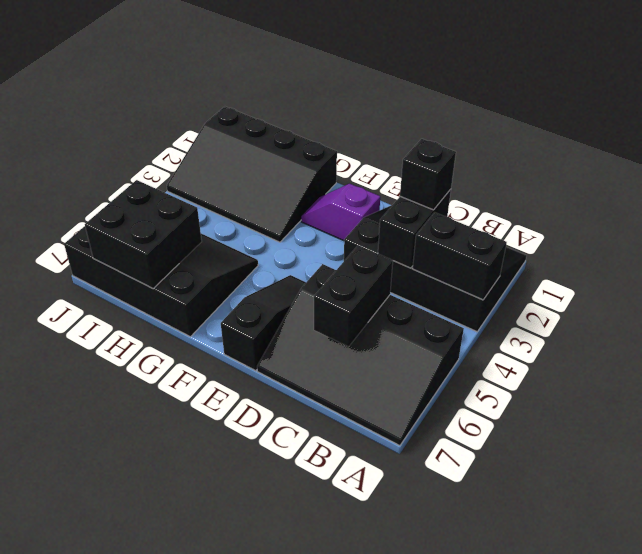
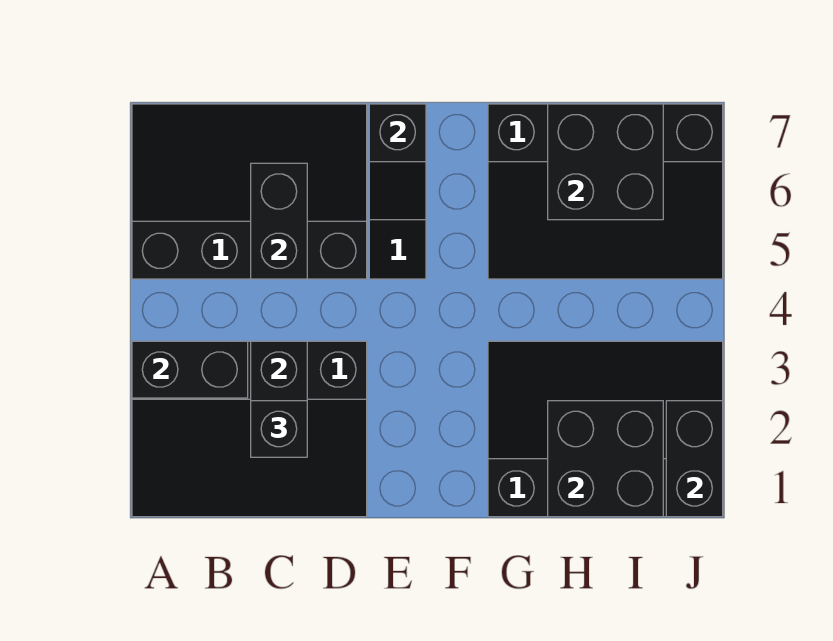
purple slope E2:F2 level 1 top E -> none
none -> black slope E6:E7 level 2 top 7
none -> black brick H1:I2 level 2
none -> black brick J1:J2 level 2

